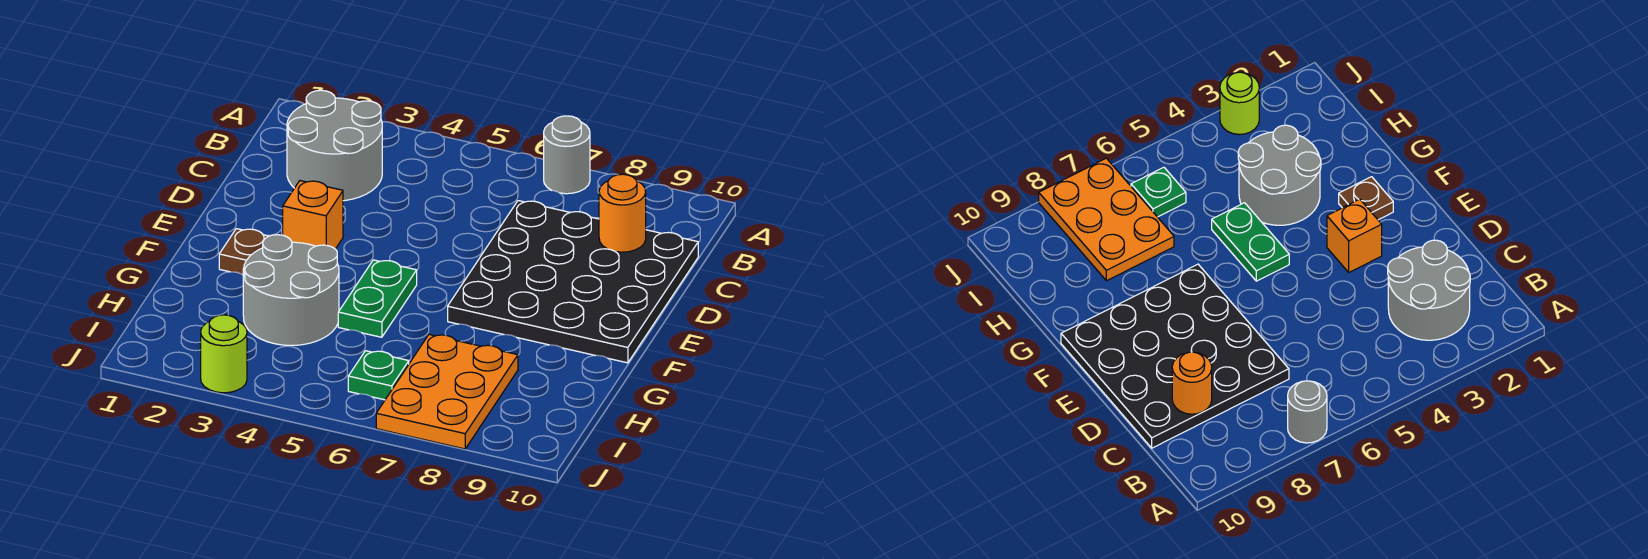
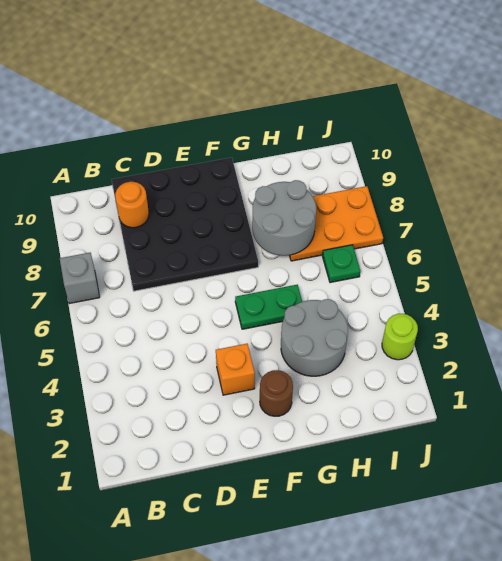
grey round brick A7 level 1 -> grey brick A7 level 1
grey round brick B2:C3 level 1 -> grey round brick G7:H8 level 2
brown plate F2 level 1 -> brown round brick F2 level 1

